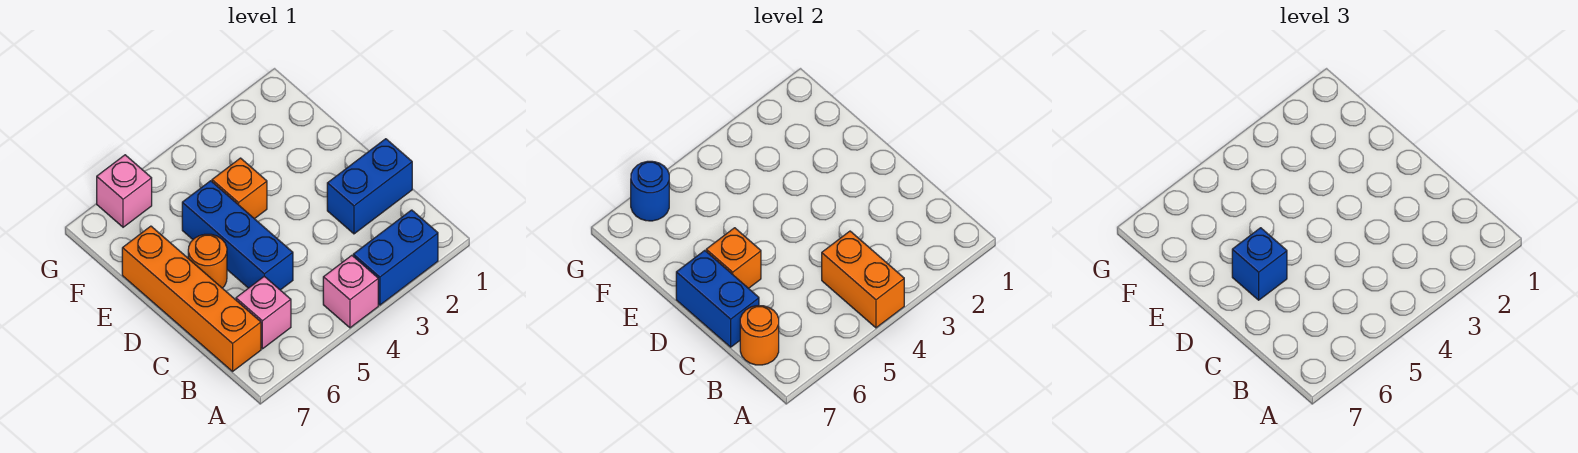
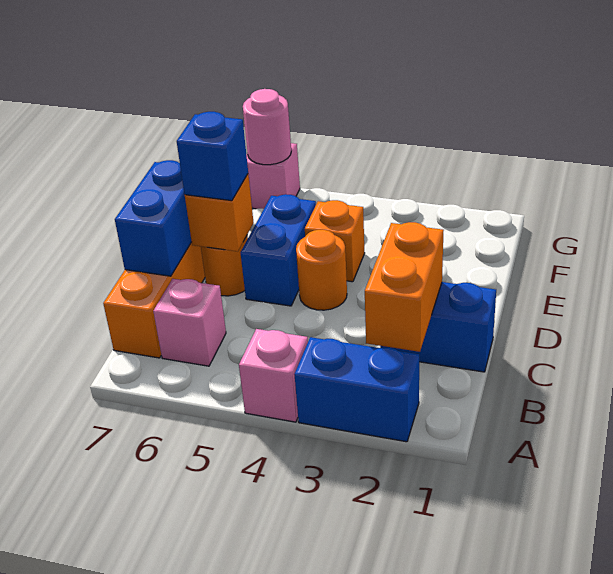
orange brick A4:B4 level 2 -> orange brick B2:C2 level 2
orange round brick B7 level 2 -> orange round brick D4 level 1
blue brick C5:E5 level 1 -> blue brick D5:E5 level 1
blue round brick G6 level 2 -> pink round brick G6 level 2

